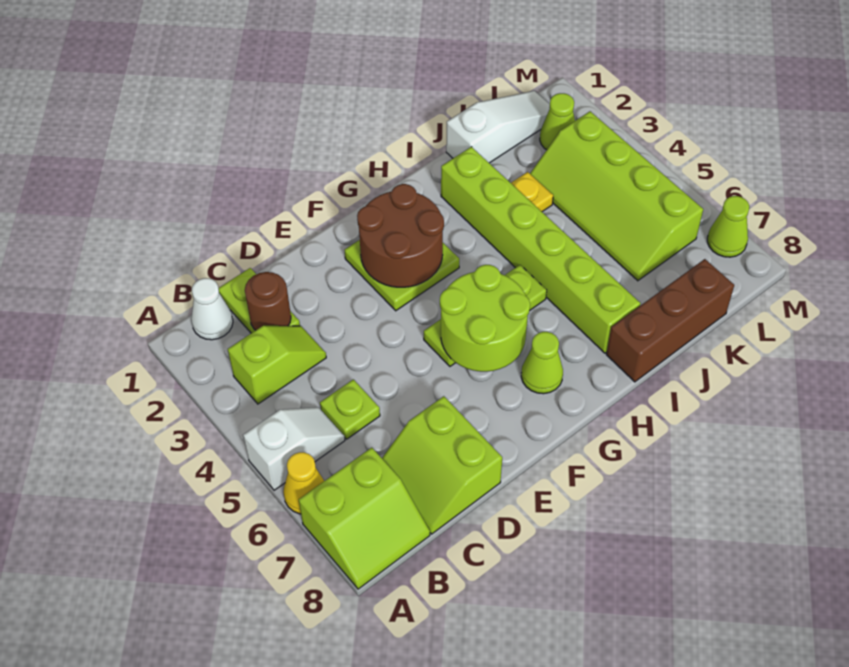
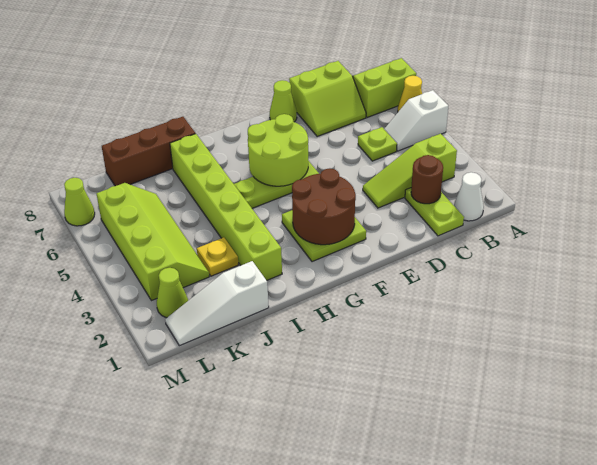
lime slope B3:C3 level 1 top B -> lime slope B3:D3 level 1 top B
lime slope C7:D8 level 1 top D -> lime slope C7:D8 level 1 top 8
lime cone G7 level 1 -> lime cone E8 level 1

